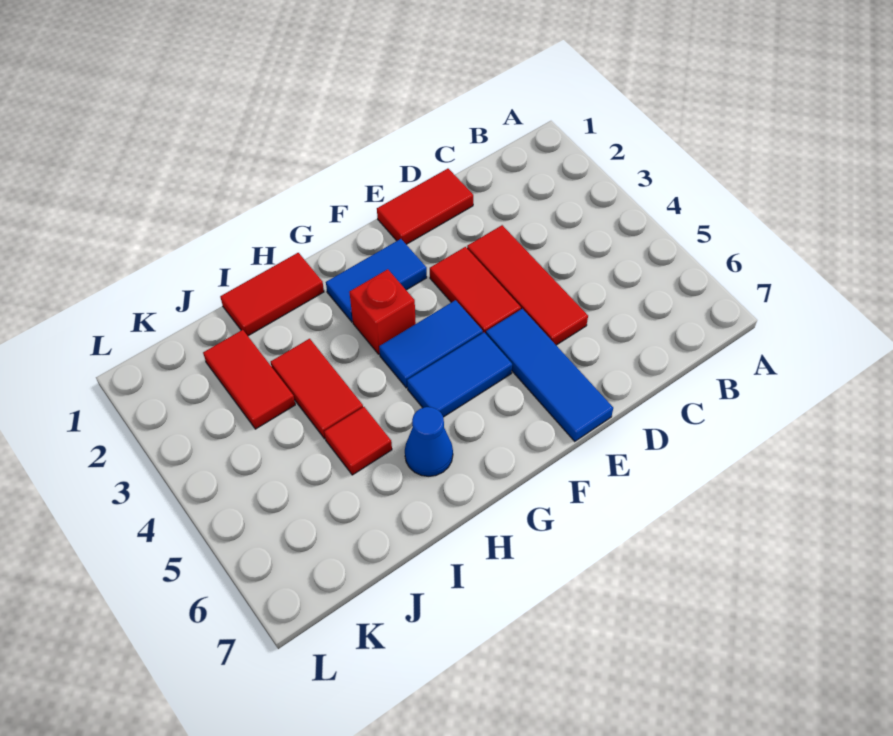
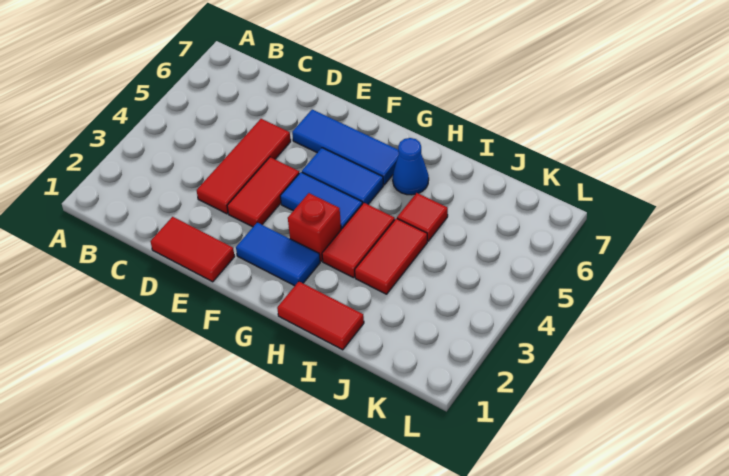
blue tile E5:E7 level 1 -> blue tile E6:G6 level 1
red tile J2:J3 level 1 -> red tile H3:H4 level 1

